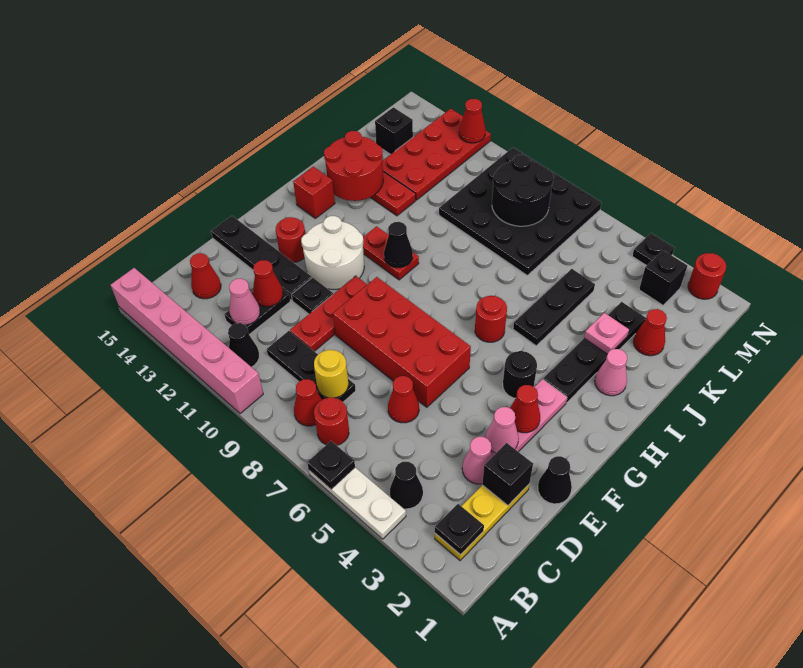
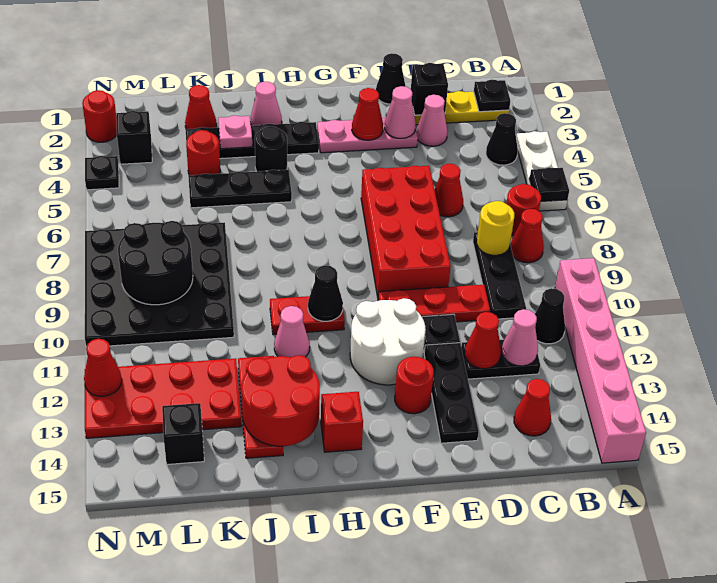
black plate E12:E15 level 1 -> black plate E12:E14 level 1
black round brick G4 level 1 -> black round brick I4 level 1
red round brick H6 level 1 -> red round brick K4 level 1
red plate H10:H11 level 1 -> red plate H10:I10 level 1
none -> pink cone I11 level 1

